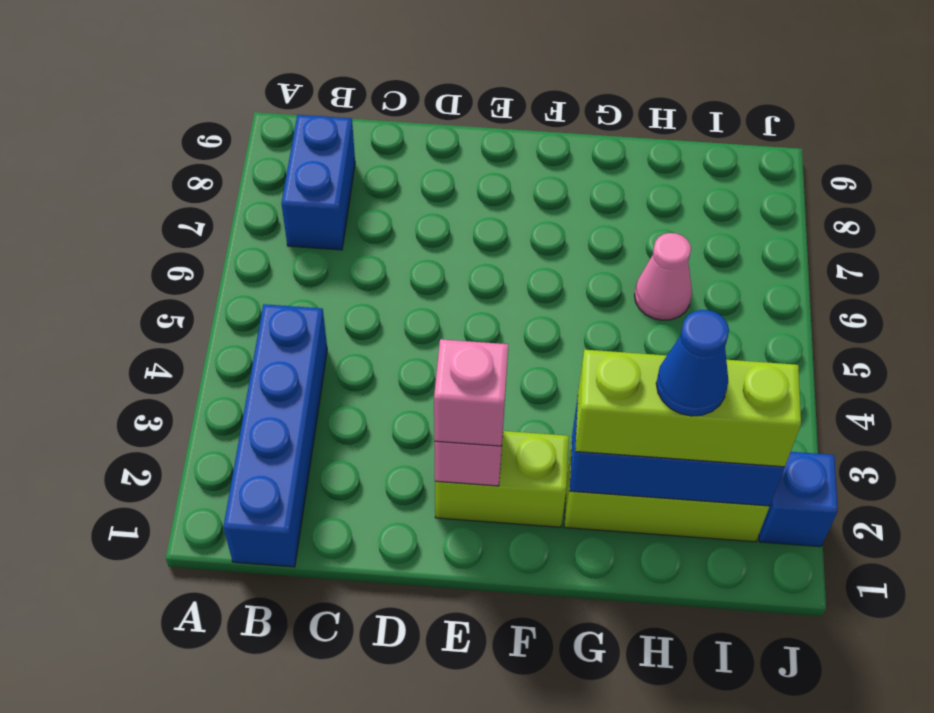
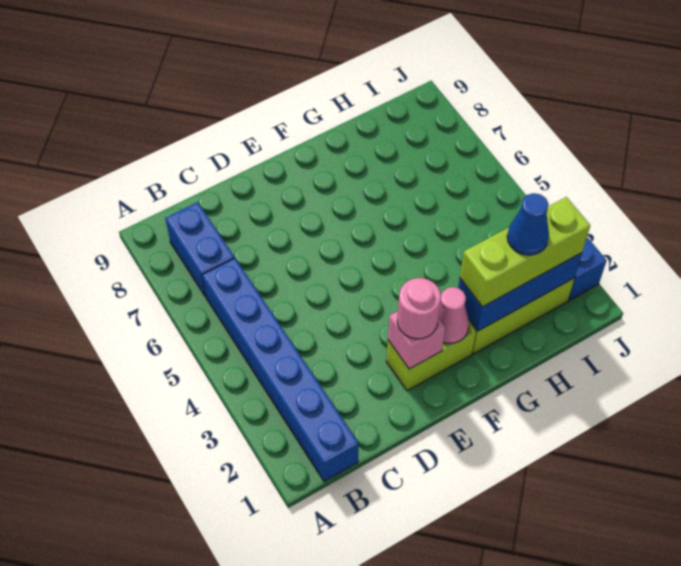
blue brick B1:B4 level 1 -> blue brick B1:B6 level 1
pink brick E2 level 3 -> pink round brick E2 level 3
pink cone H6 level 1 -> pink cone F2 level 2

